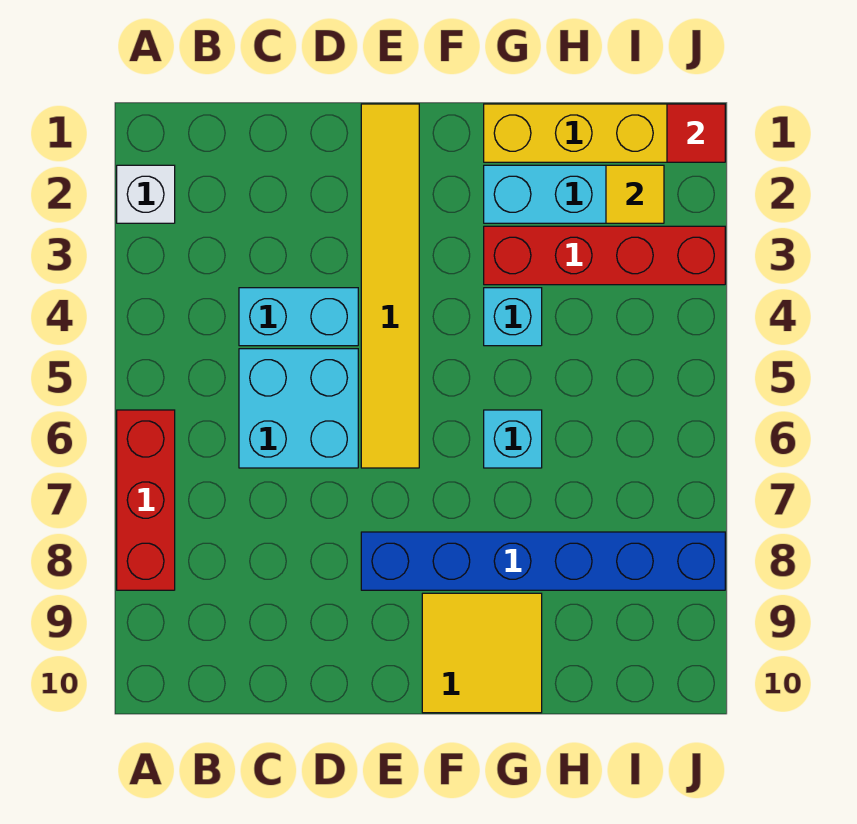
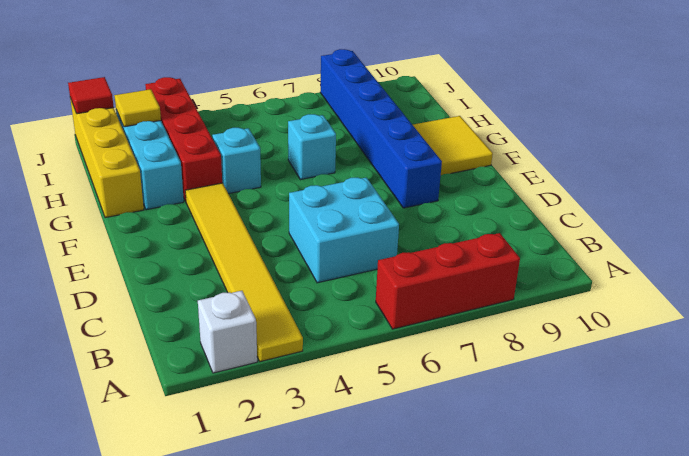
cyan brick C4:D4 level 1 -> none
yellow tile E1:E6 level 1 -> yellow tile A3:F3 level 1

